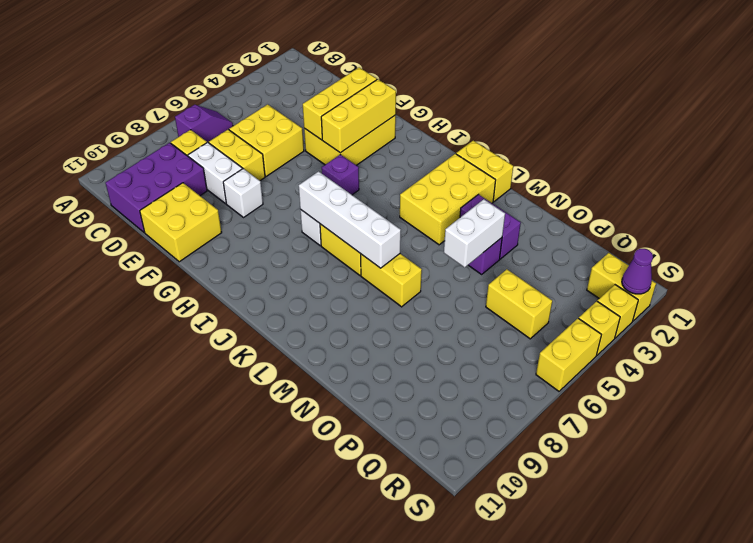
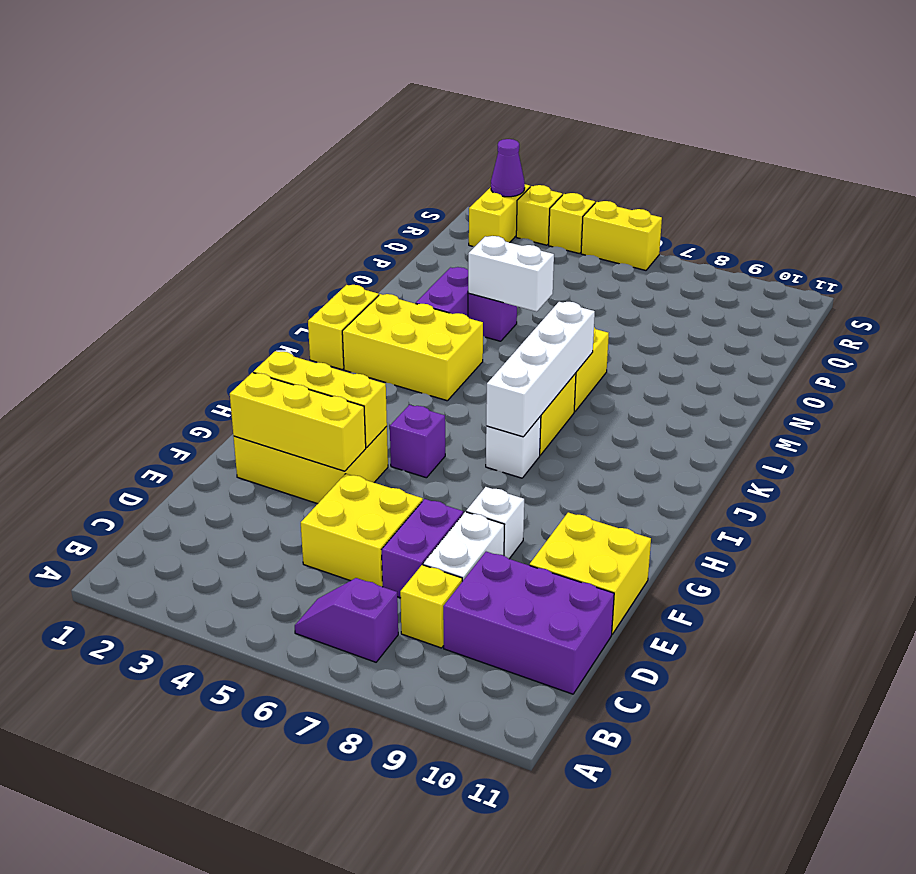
yellow brick D7:E7 level 1 -> purple brick D7:E7 level 1
yellow brick P5:Q5 level 1 -> none

